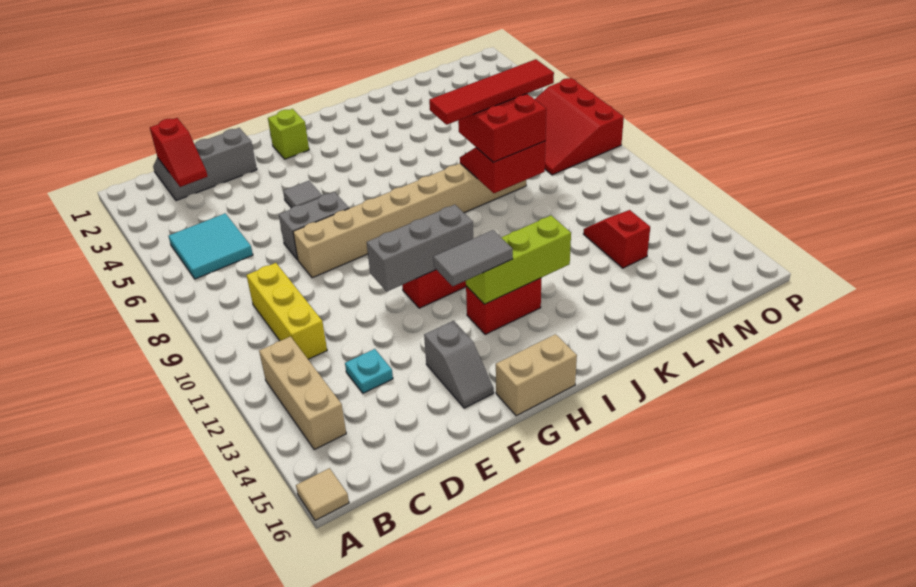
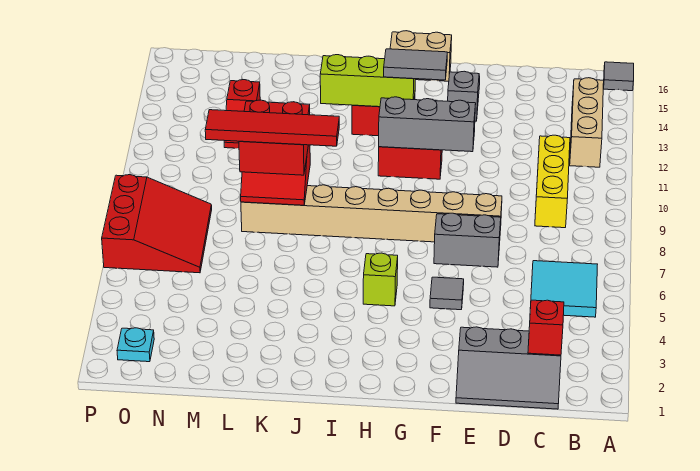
tan tile A16 level 1 -> grey tile A16 level 1
cyan plate D13 level 1 -> cyan plate O2 level 1
lime brick G2 level 1 -> lime brick H5 level 1

